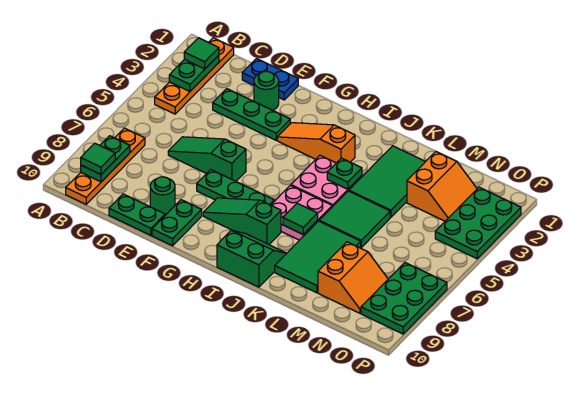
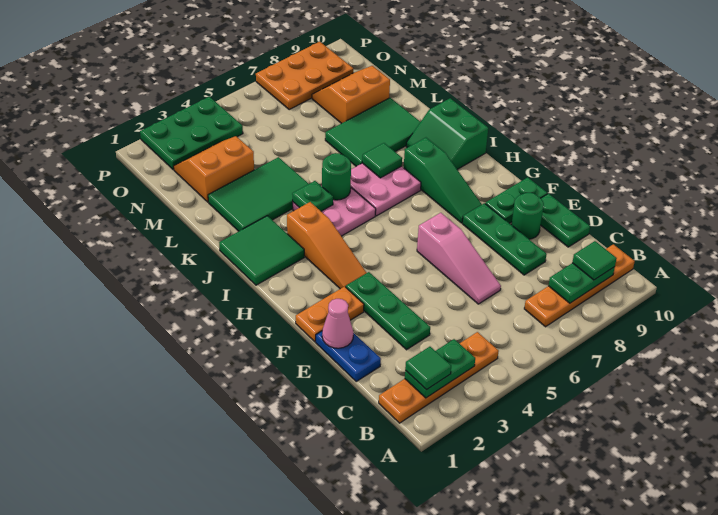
green slope D6:F6 level 1 top F -> pink slope D6:F6 level 1 top F
none -> pink cone E1 level 2
green round brick E2 level 1 -> green round brick J5 level 2
none -> orange plate F1:F2 level 1
green plate F7:H7 level 1 -> green plate D8:F8 level 1
green tile K5:L6 level 1 -> green tile I1:J2 level 1
green plate O7:P9 level 1 -> orange plate O7:P9 level 1

